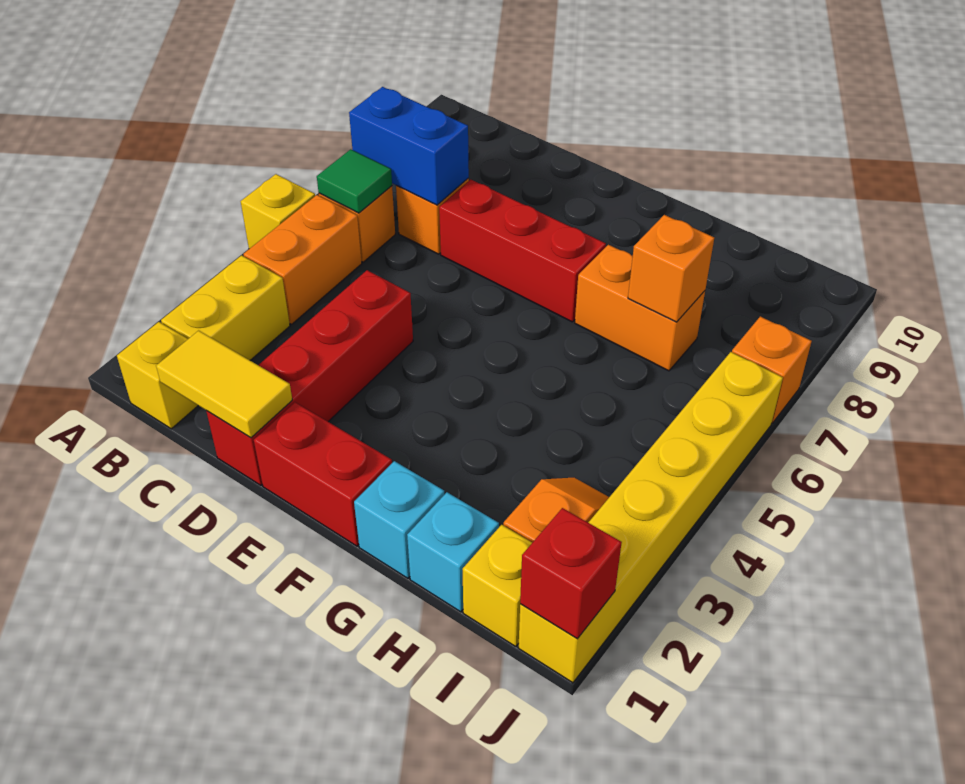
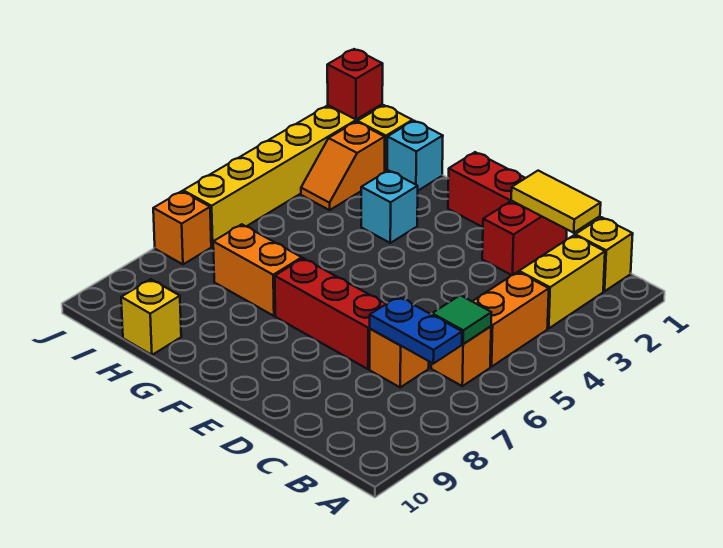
yellow brick A5 level 1 -> yellow brick H10 level 1
blue brick B7:C7 level 2 -> blue plate B7:C7 level 2
red brick D1:D4 level 1 -> red brick D1:D2 level 1
cyan brick G1 level 1 -> cyan brick G3 level 1
orange brick H7 level 2 -> none

